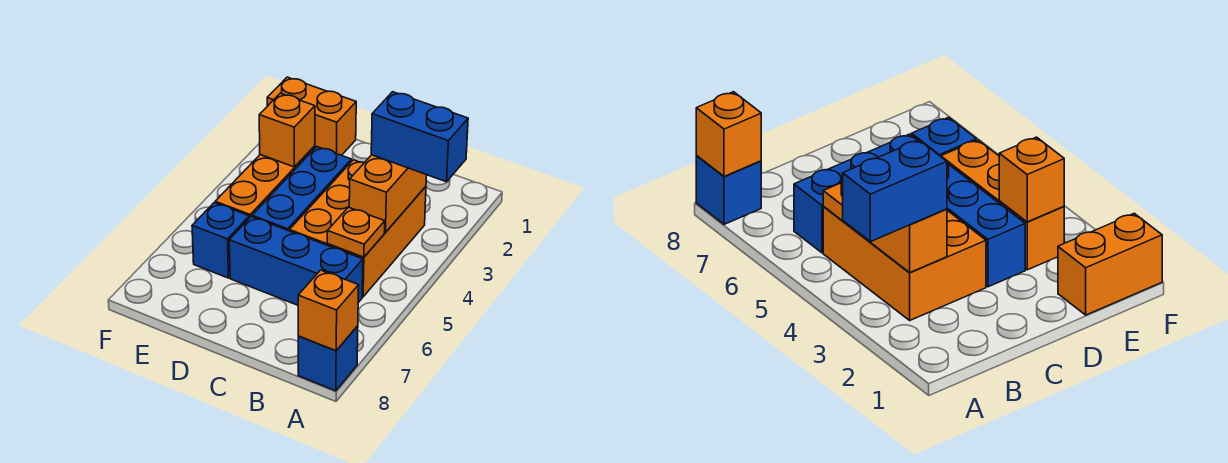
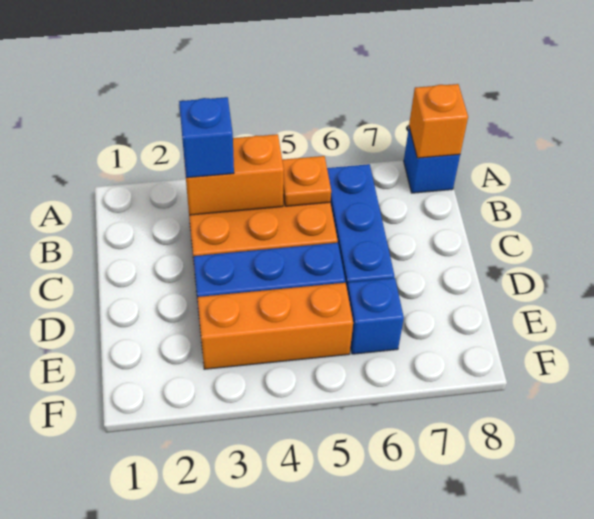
blue brick A3:B3 level 3 -> blue brick B3 level 3
orange brick E1:F1 level 1 -> none
orange brick E3 level 2 -> none

